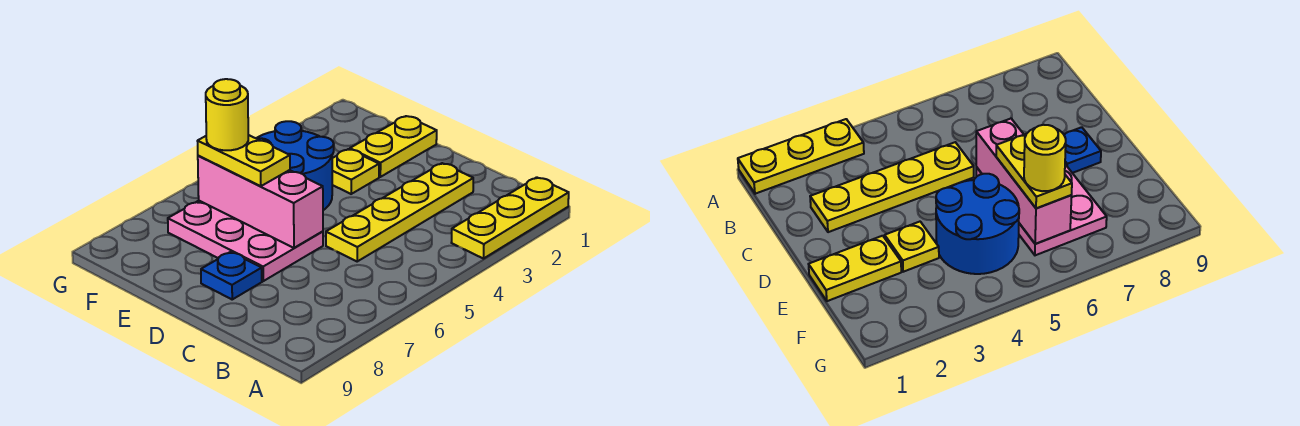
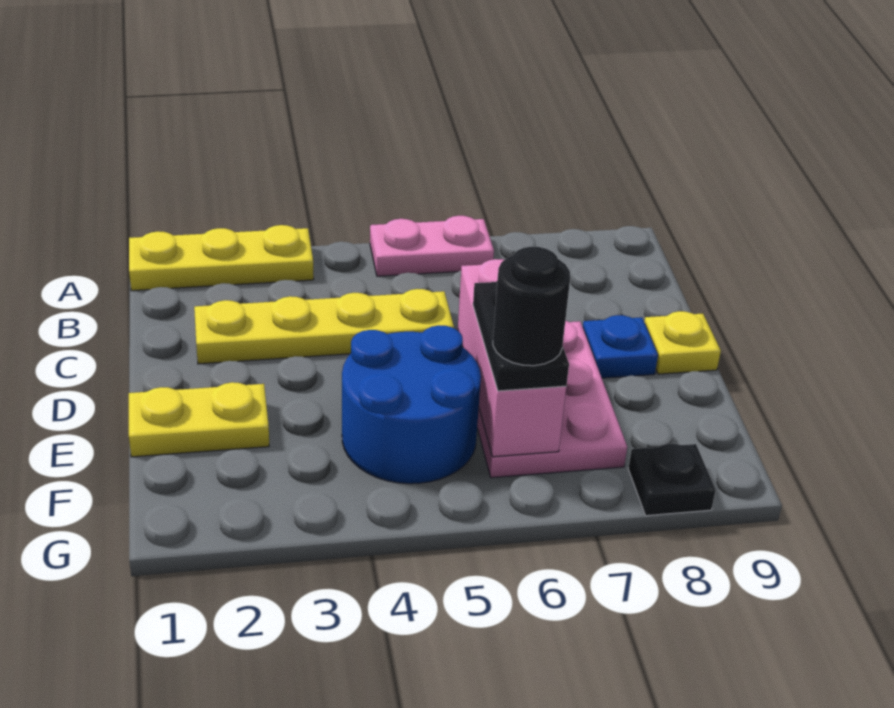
none -> pink plate A5:A6 level 1
yellow plate E3 level 1 -> yellow plate D9 level 1
yellow plate E6:F6 level 3 -> black plate E6:F6 level 3
yellow round brick F6 level 4 -> black round brick F6 level 4
none -> black plate G8 level 1

